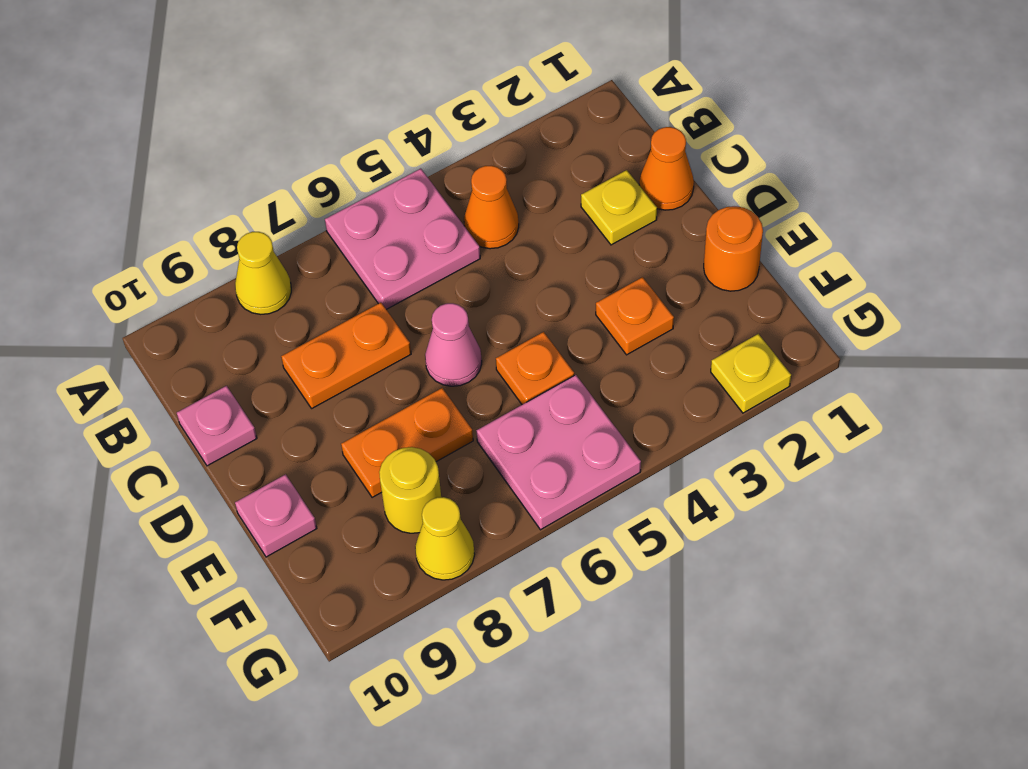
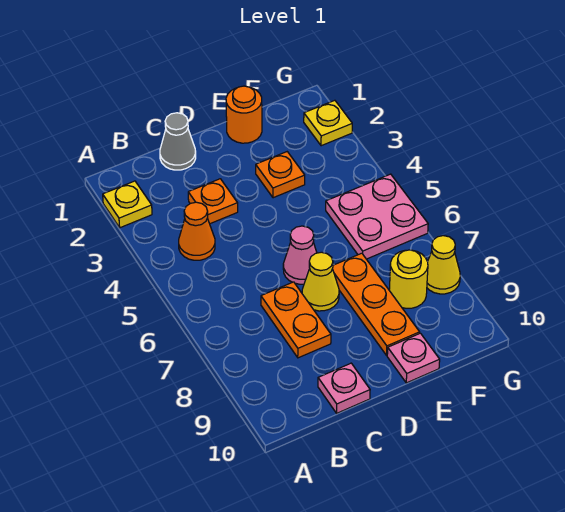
pink plate A5:B6 level 1 -> none
yellow cone A8 level 1 -> yellow cone D7 level 1
orange cone C1 level 1 -> grey cone C1 level 1
yellow plate C2 level 1 -> yellow plate A2 level 1
orange plate E5 level 1 -> orange plate C3 level 1
orange plate E7:E8 level 1 -> orange plate E7:E9 level 1

